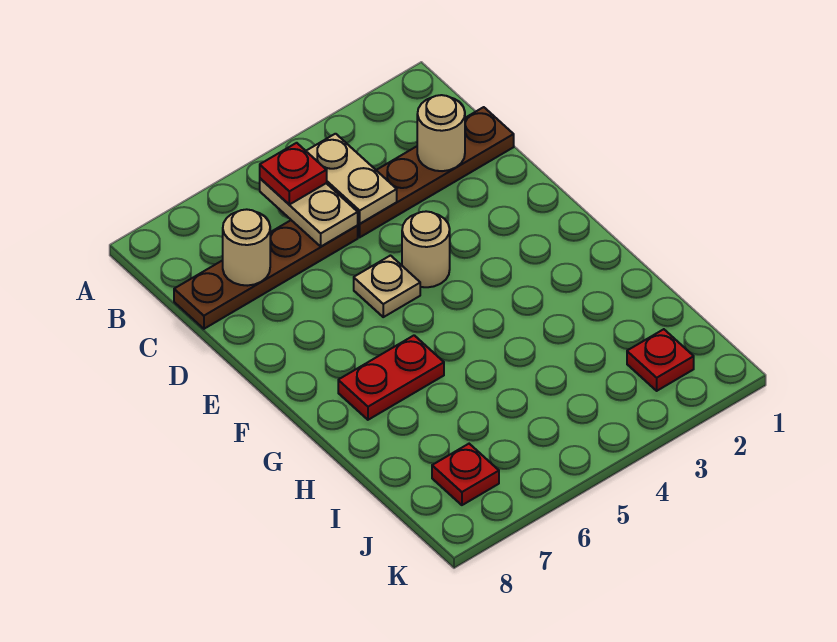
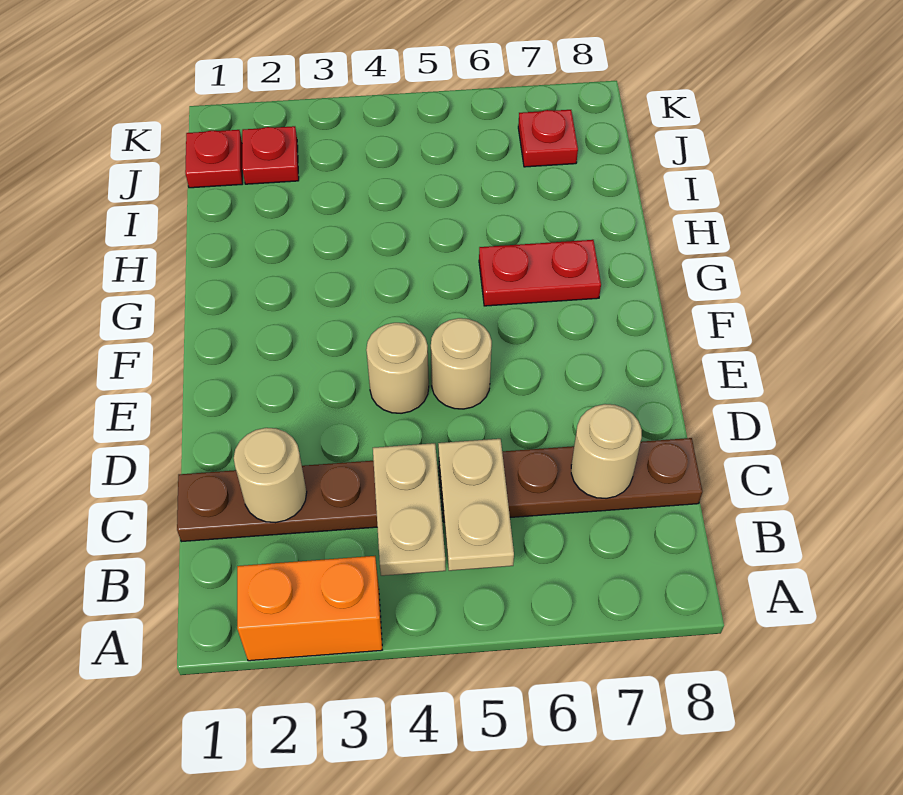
none -> orange brick A2:A3 level 1
red plate B5 level 3 -> red plate J1 level 1
tan plate E5 level 1 -> tan round brick E5 level 1

